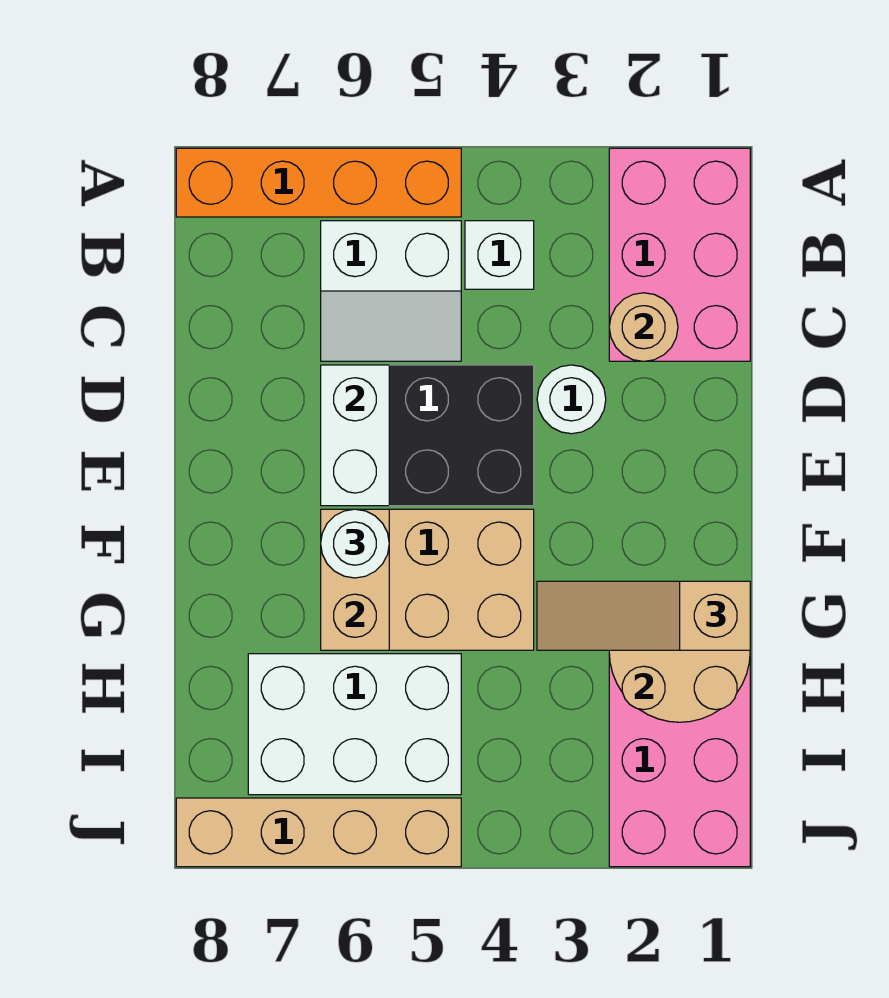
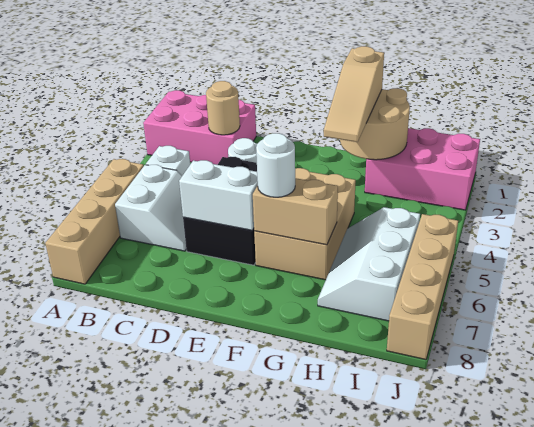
orange brick A5:A8 level 1 -> tan brick A5:A8 level 1
white brick H5:I7 level 1 -> white slope H5:I7 level 1 top I

